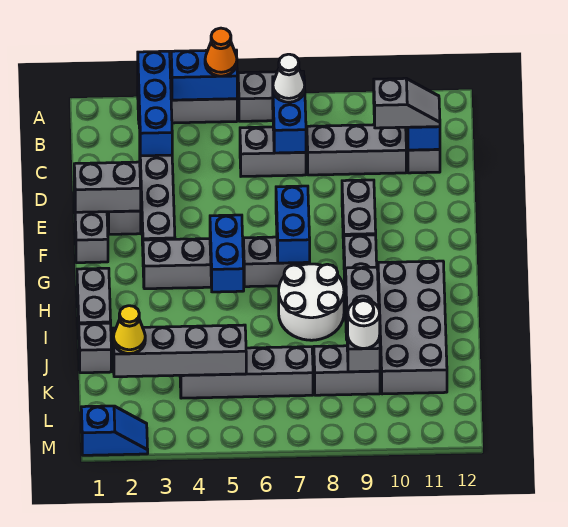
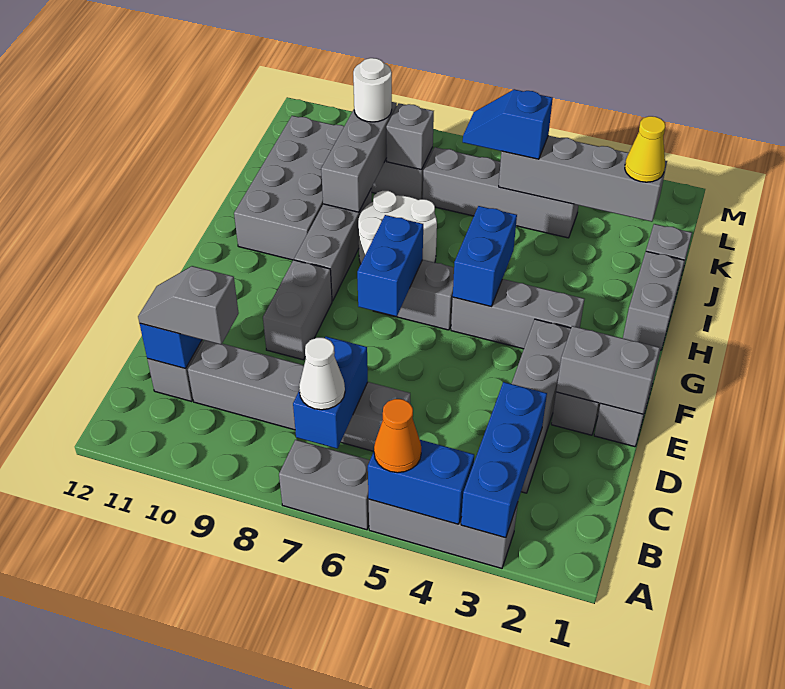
none -> grey brick K8 level 2
blue slope M1:M2 level 1 top 1 -> blue slope K5:K6 level 3 top 5

